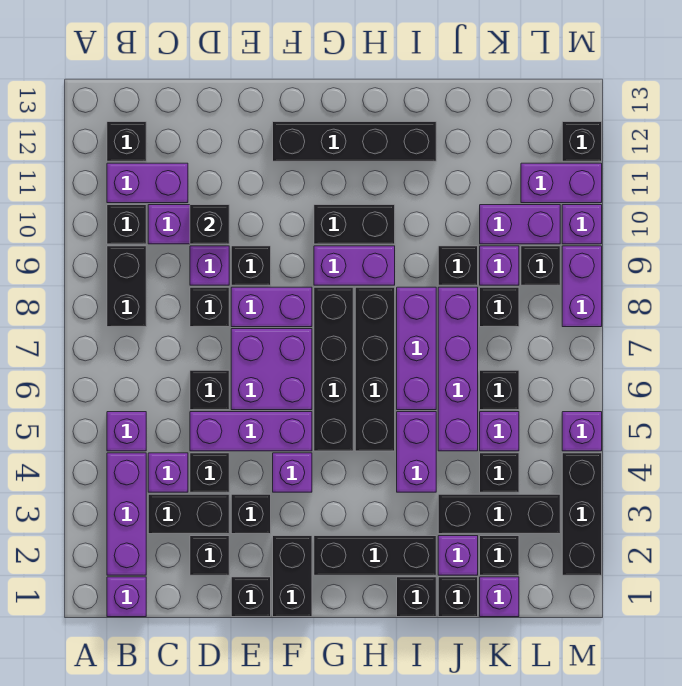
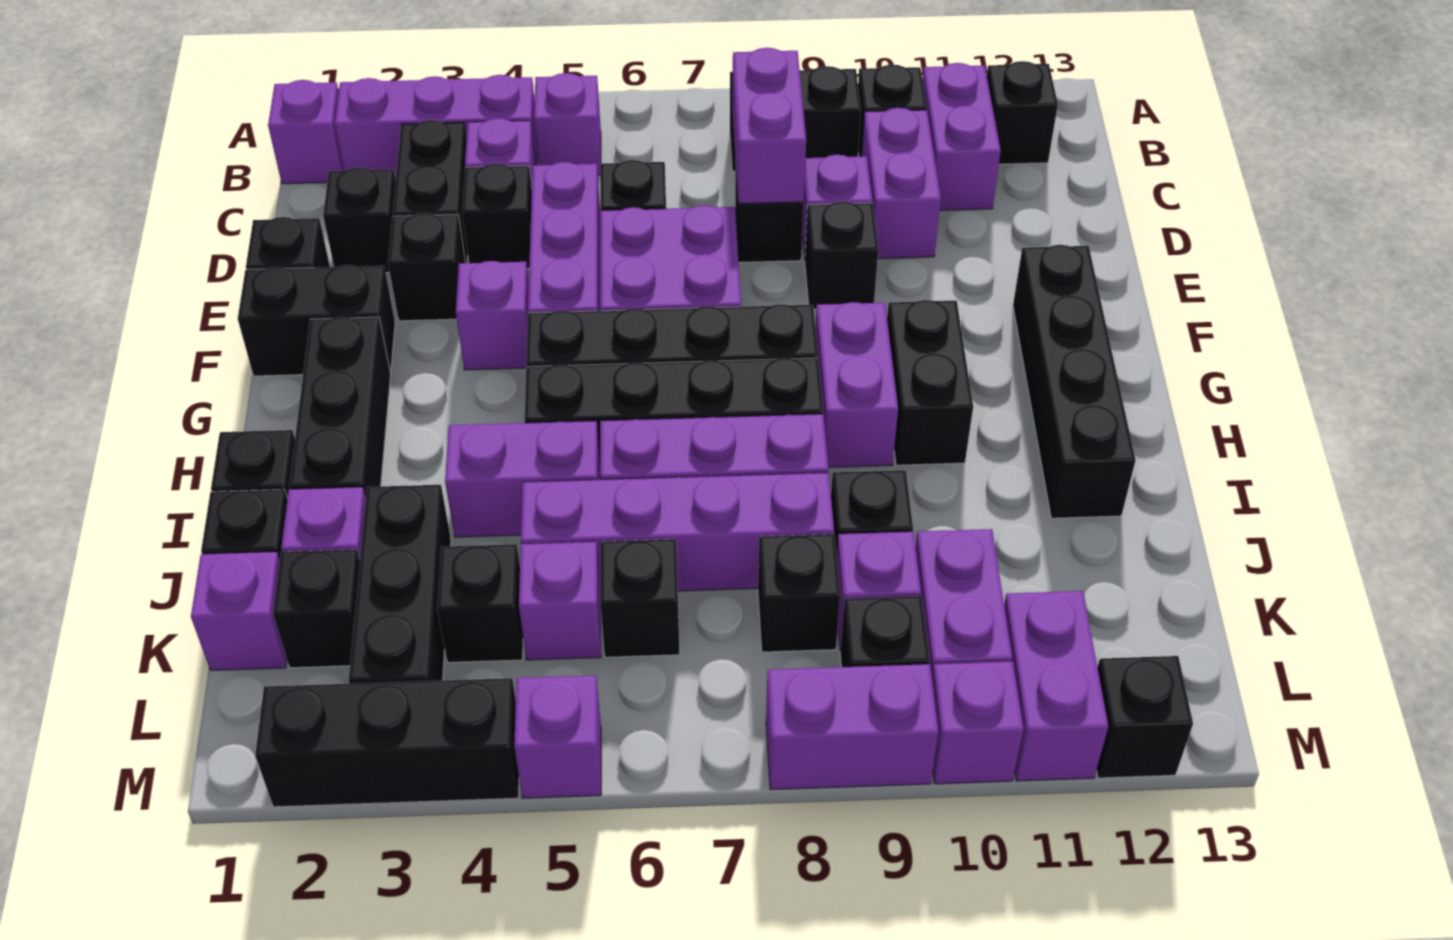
black brick D10 level 2 -> none
purple brick E8:F8 level 1 -> purple brick C8:D8 level 2

